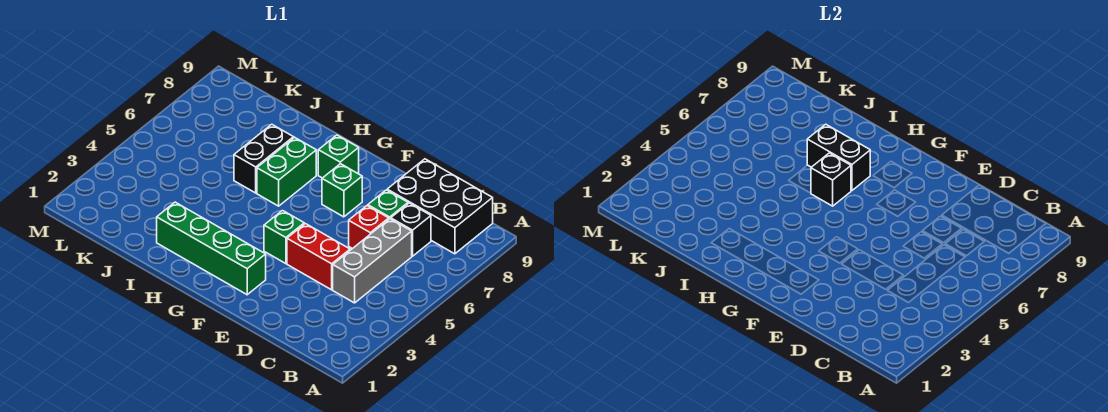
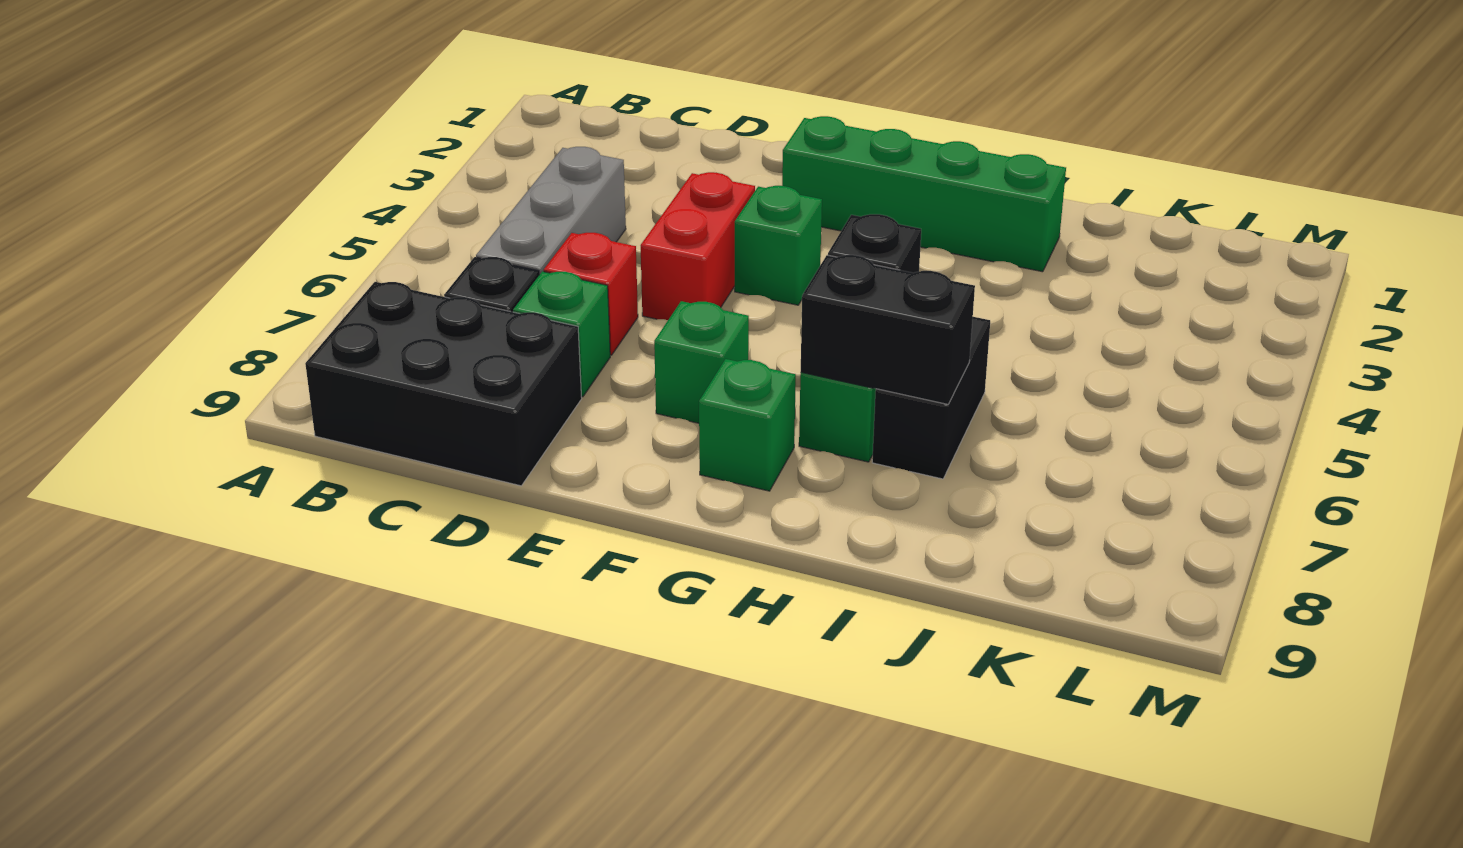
red brick D4:E4 level 1 -> red brick E4:E5 level 1

